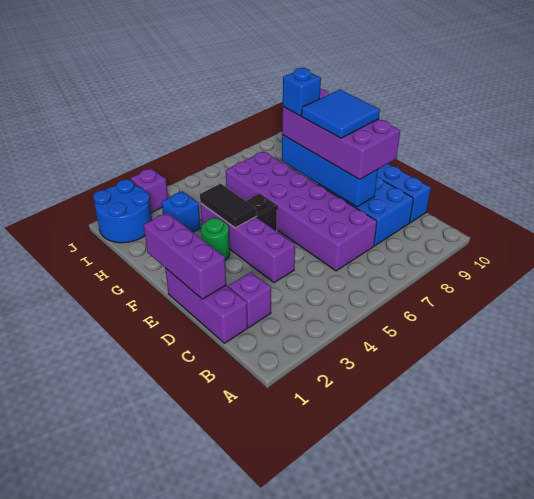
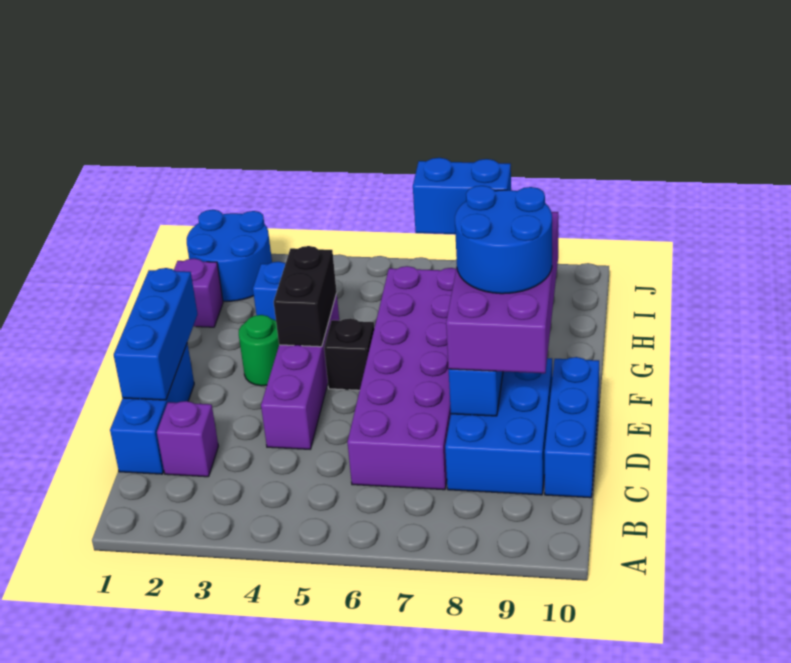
purple brick C1:E1 level 1 -> blue brick C1:E1 level 1
purple brick D1:F1 level 2 -> blue brick D1:F1 level 2
blue tile E8:F9 level 4 -> blue round brick E8:F9 level 4
black tile F4:G4 level 2 -> black brick F4:G4 level 2
blue brick G8 level 4 -> blue brick G7:G8 level 4
purple brick J3 level 1 -> purple brick H1 level 1

